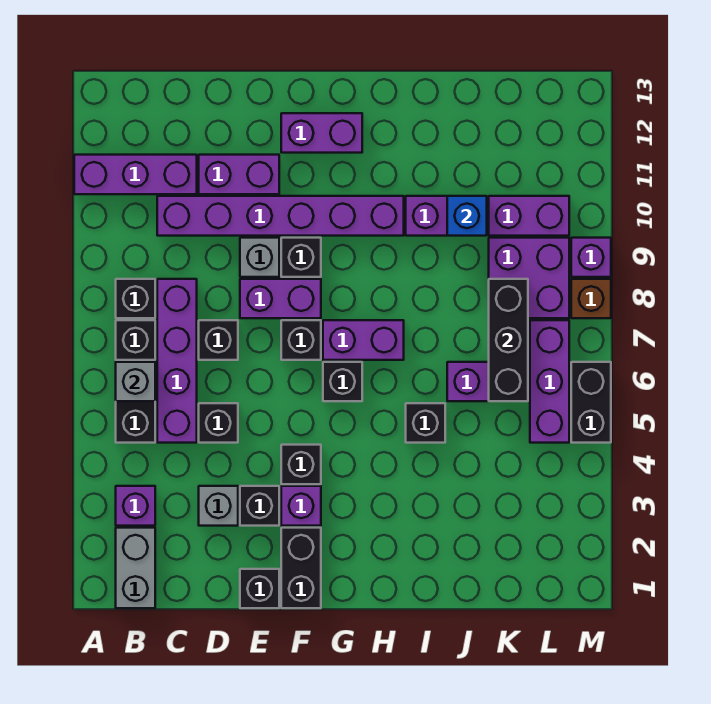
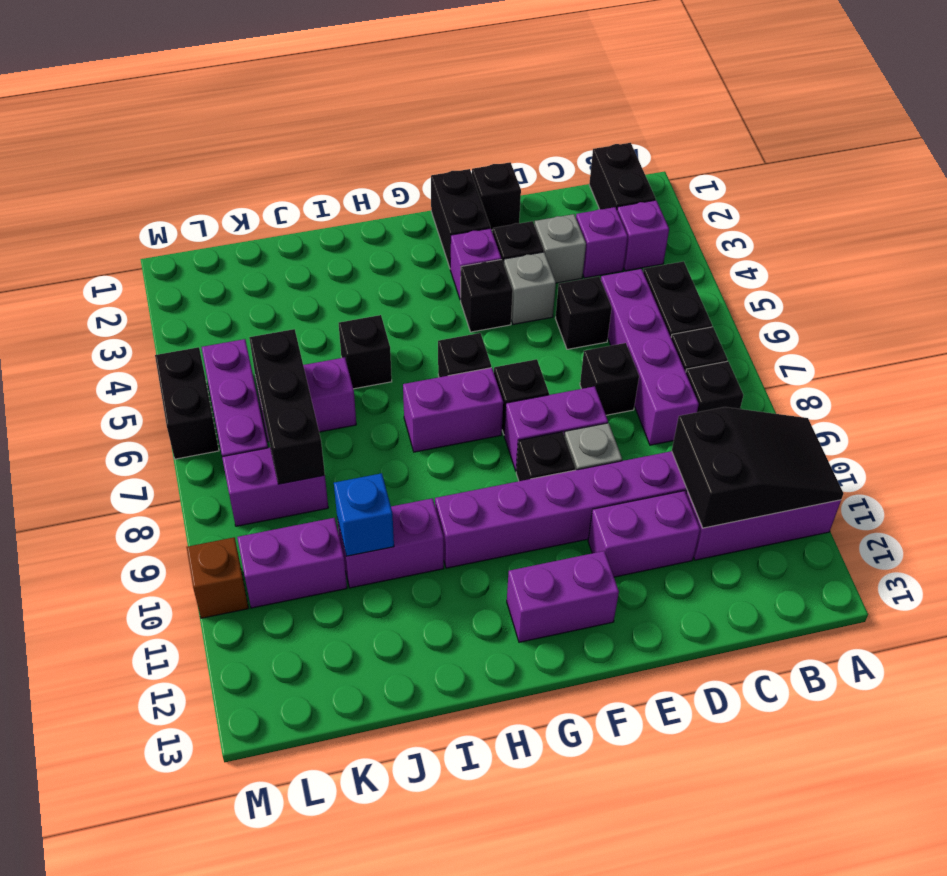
none -> black slope A10:C11 level 2 top C
grey brick B1:B2 level 1 -> black brick B1:B2 level 1
grey brick B6 level 2 -> grey brick E4 level 1
purple brick K8:L9 level 1 -> purple brick K8:L8 level 1
brown brick M8 level 1 -> brown brick M10 level 1
purple brick M9 level 1 -> purple brick C3 level 1

